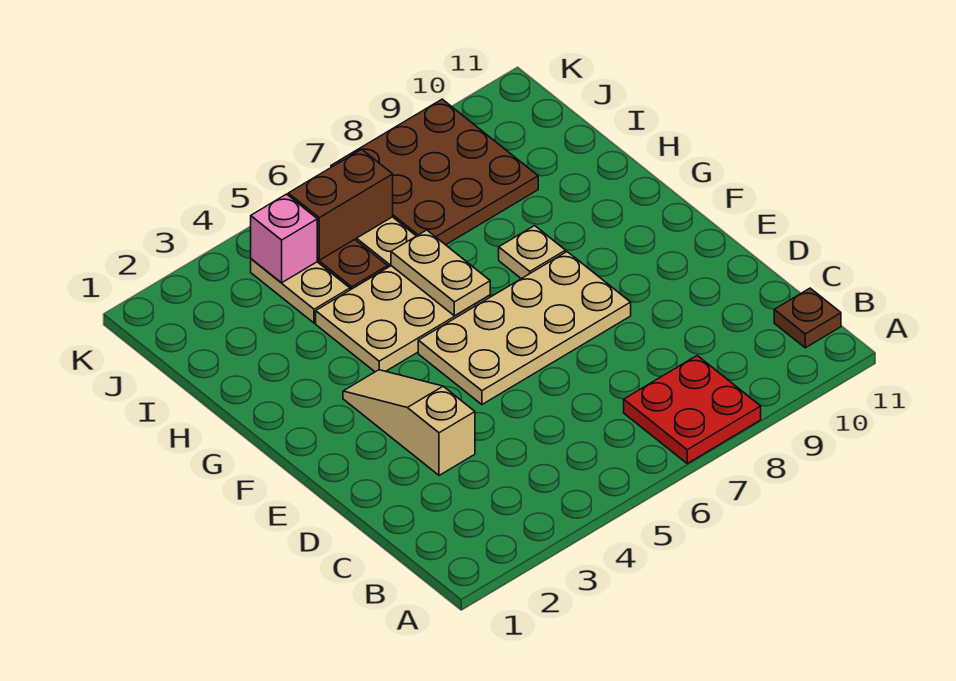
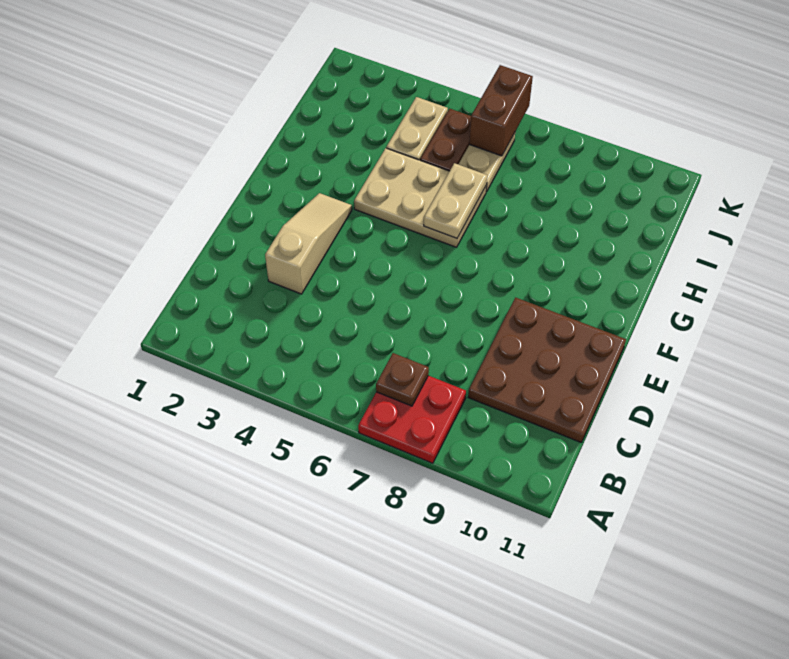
brown plate B11 level 1 -> brown plate B7 level 2
tan plate E5:F8 level 1 -> none
tan plate G8 level 1 -> none
brown plate I7:K9 level 1 -> brown plate C9:E11 level 1
pink brick J4 level 2 -> none
brown brick J5:J6 level 2 -> brown brick J6:K6 level 2

